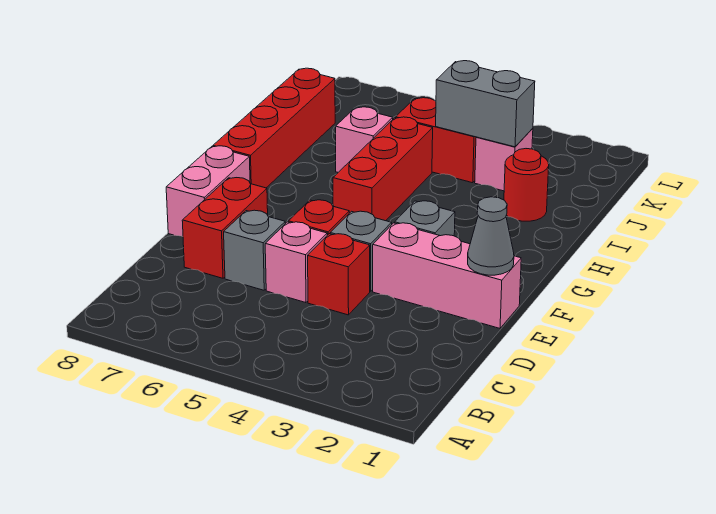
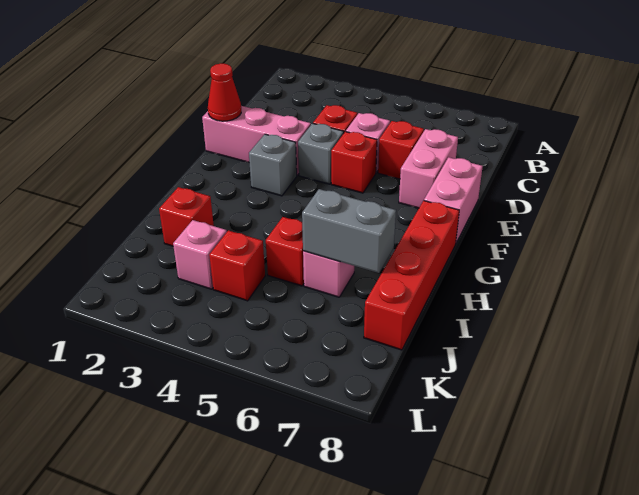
grey brick D6 level 1 -> red brick D6 level 1
red brick D7:E7 level 1 -> pink brick D7:E7 level 1
grey cone E1 level 2 -> red cone E1 level 2
red brick G5:I5 level 1 -> red brick I5 level 1
red round brick I2 level 1 -> red brick I2 level 1
grey brick J3:J4 level 2 -> grey brick I6:I7 level 2
red brick J4:J5 level 1 -> red brick J4 level 1

